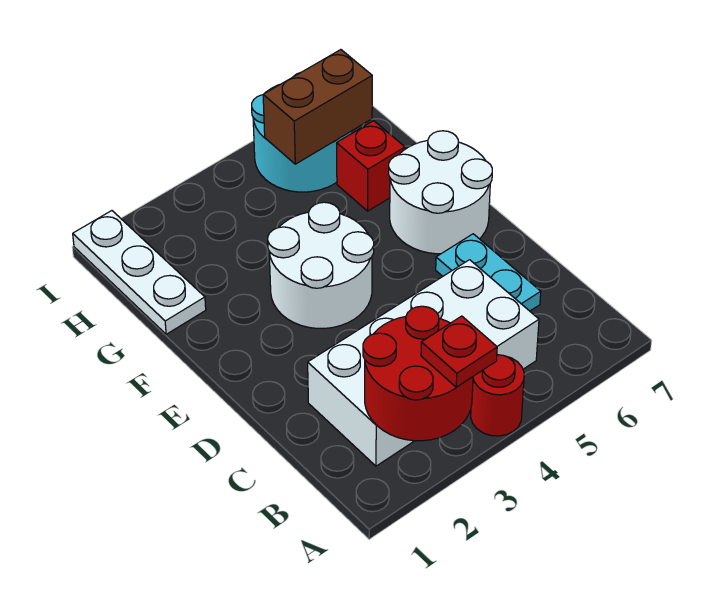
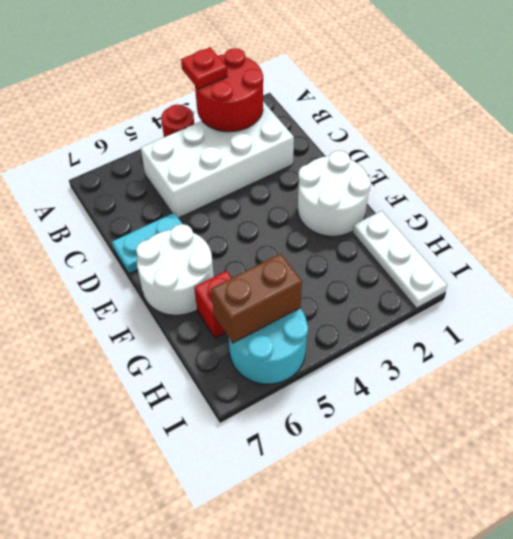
cyan plate C6:D6 level 1 -> cyan plate D6:D7 level 1
white round brick E3:F4 level 1 -> white round brick E1:F2 level 1

